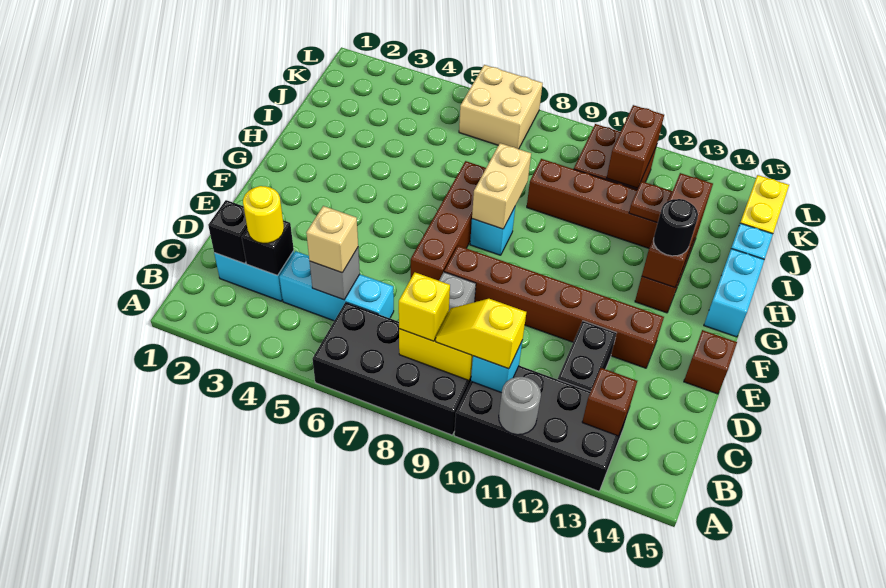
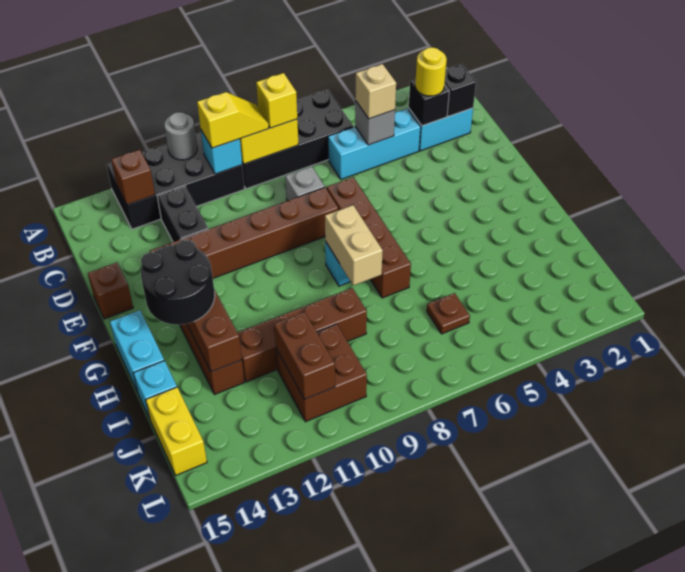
black round brick G13 level 3 -> black round brick G13:H14 level 3
brown plate I12 level 2 -> brown plate J6 level 1
tan brick K6:L7 level 1 -> none

